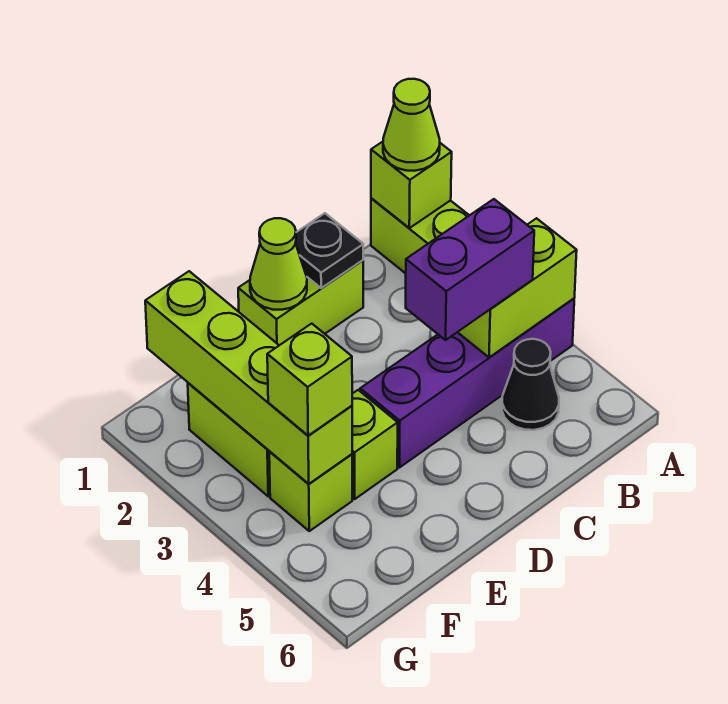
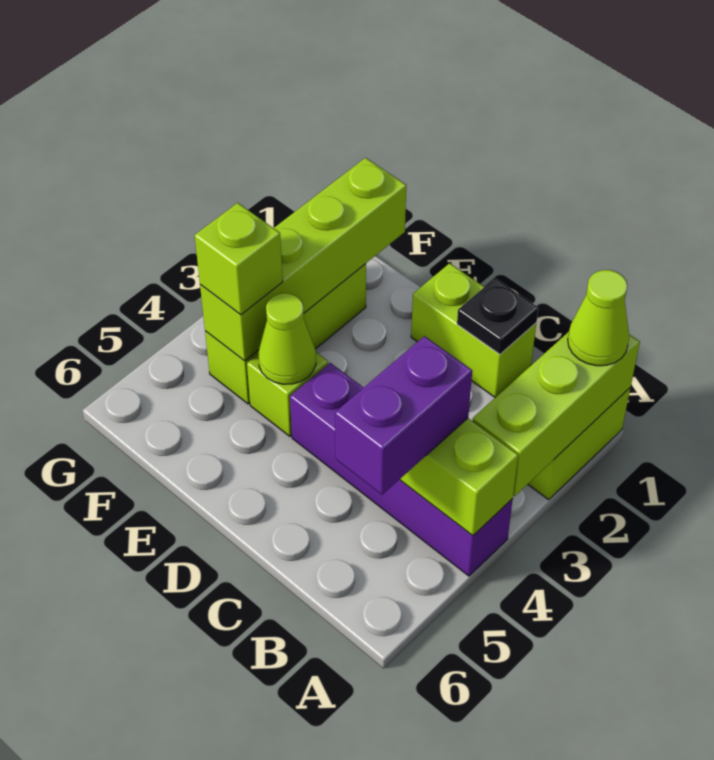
lime brick A1 level 2 -> lime brick A1:A3 level 2
purple brick B4:C4 level 3 -> purple brick B4:B5 level 3
black cone B5 level 1 -> none
lime cone D1 level 2 -> lime cone E4 level 2

